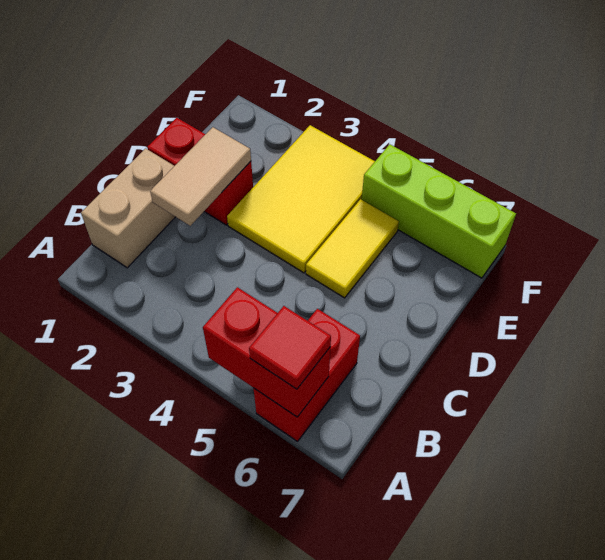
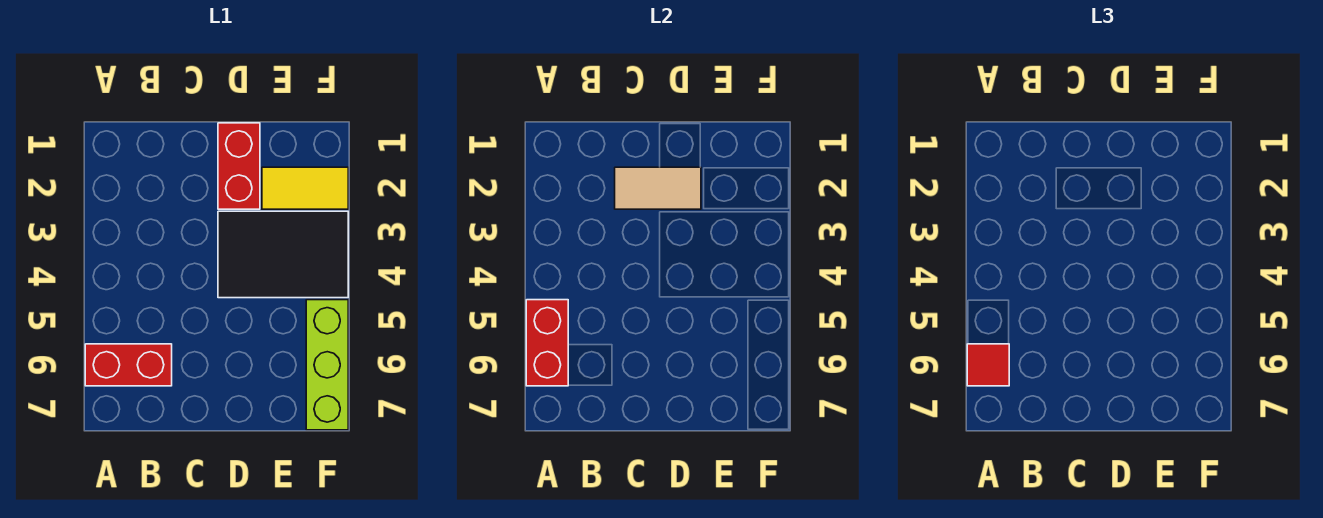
tan brick B1:C1 level 1 -> none
yellow tile D3:F4 level 1 -> black tile D3:F4 level 1
yellow tile D5:E5 level 1 -> yellow tile E2:F2 level 1

